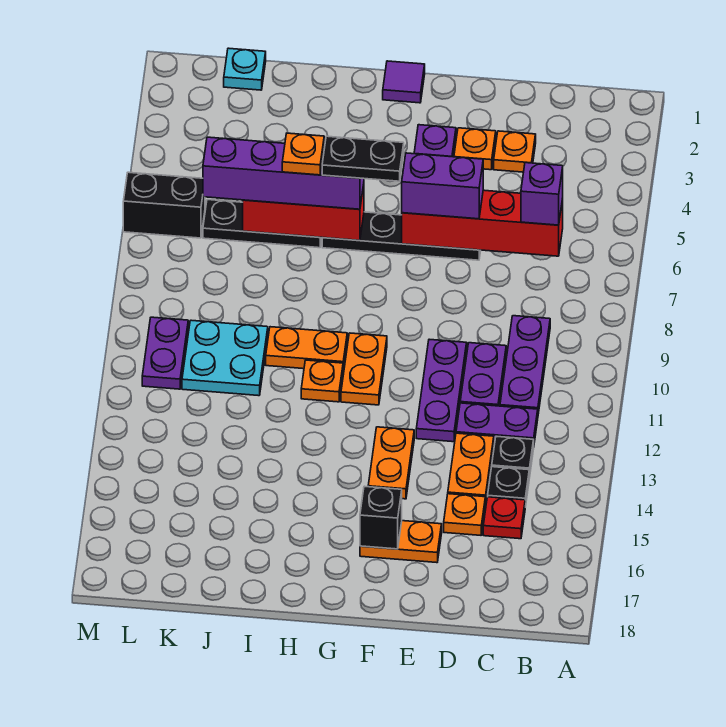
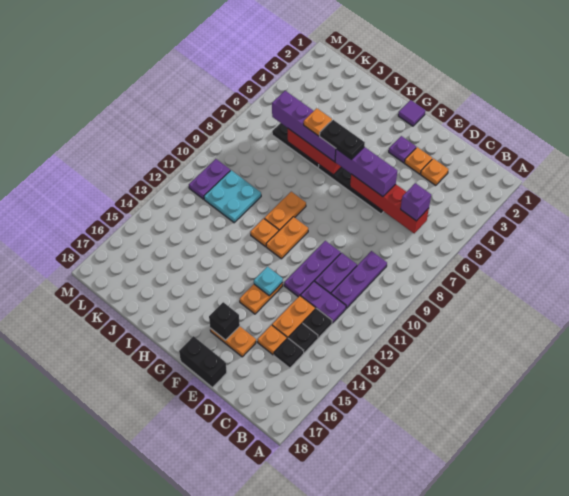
red plate C15 level 1 -> black plate C15 level 1
purple brick E6:F6 level 3 -> purple brick E6:G6 level 3
orange plate H10:I10 level 1 -> orange plate H9:H10 level 1
cyan plate K1 level 1 -> cyan plate F13 level 2
black brick L6:M6 level 1 -> black brick E18:F18 level 1

